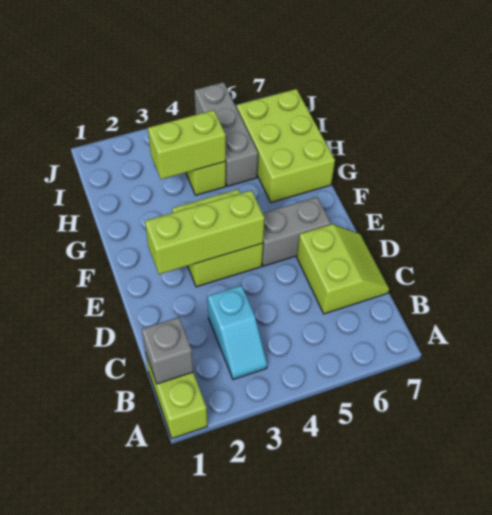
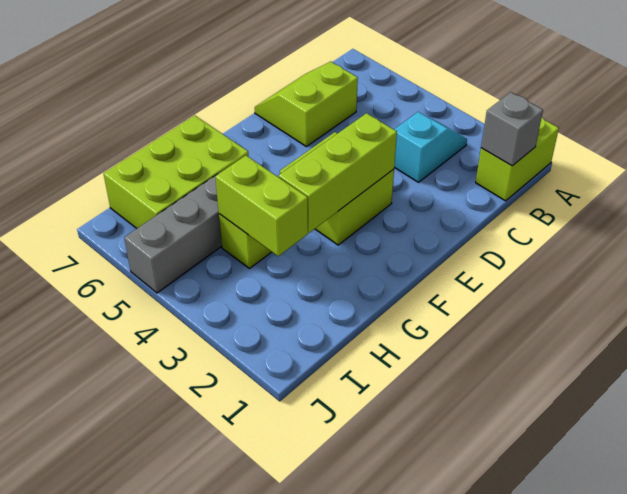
lime brick E2:E4 level 2 -> lime brick E3:G3 level 2
grey brick E5:E6 level 1 -> none

